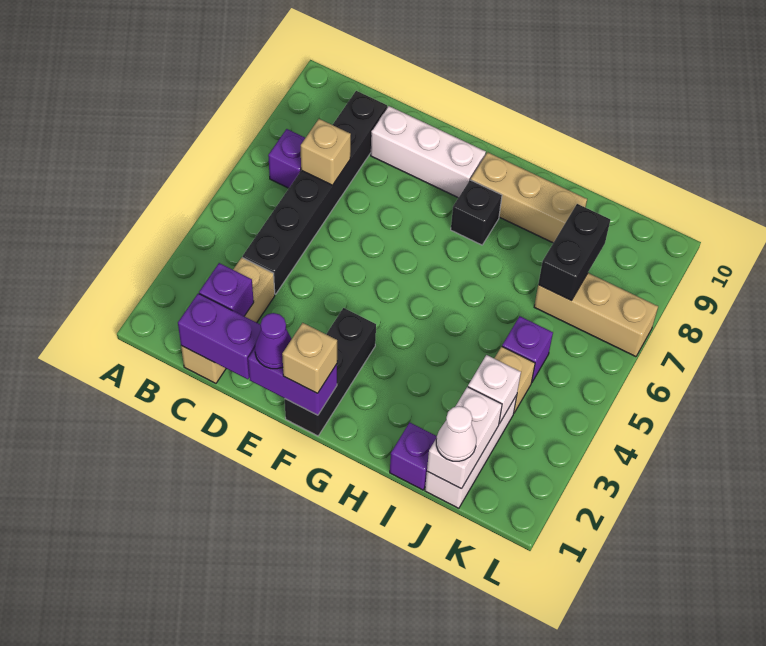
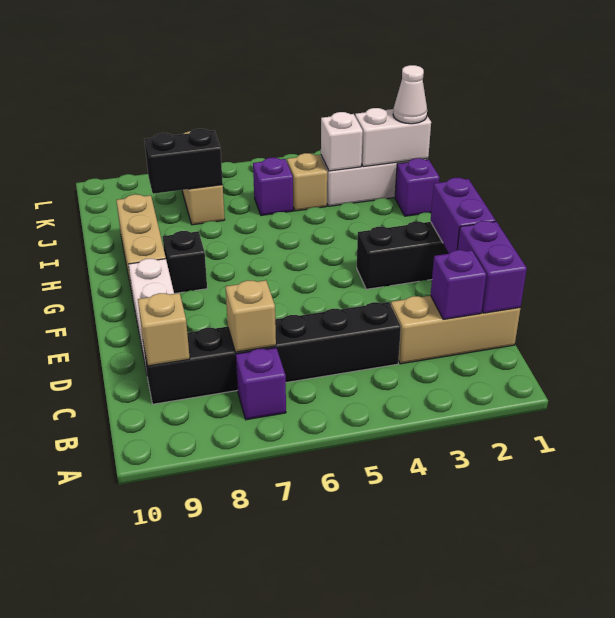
purple cone E1 level 3 -> none
tan brick F1 level 3 -> tan brick C9 level 2

